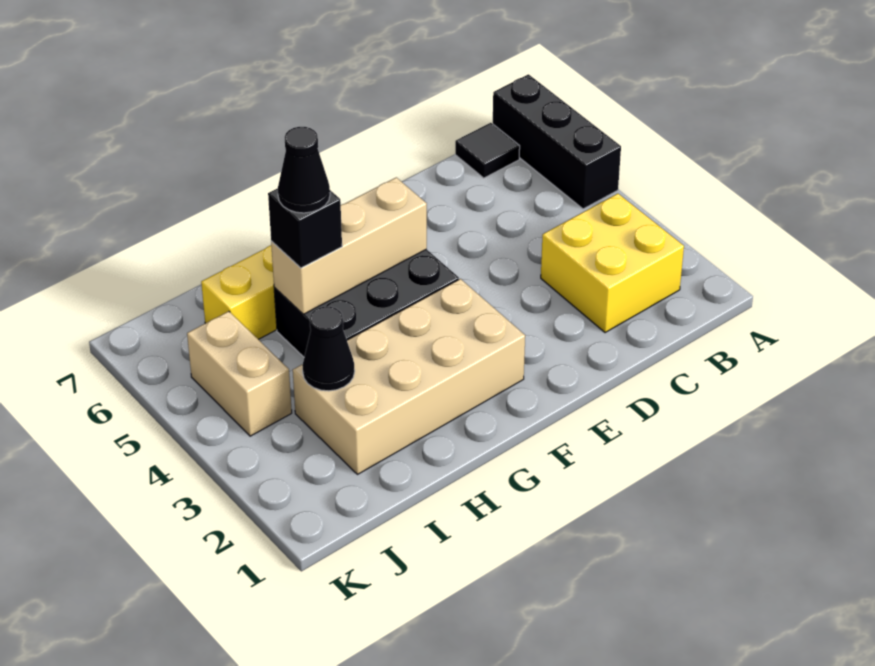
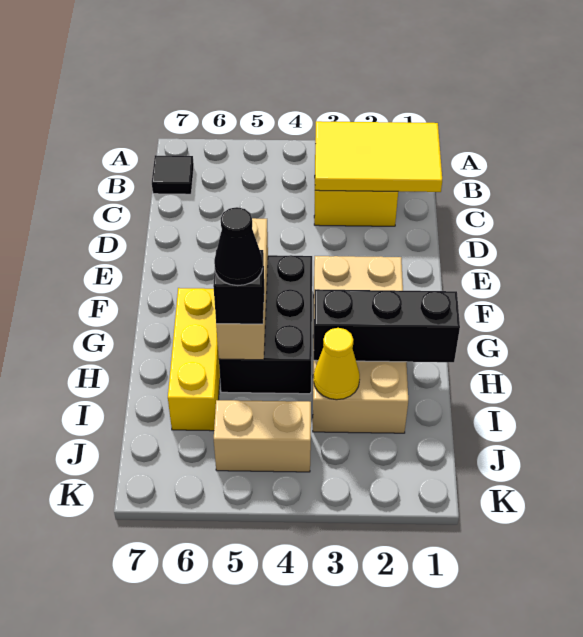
black brick A5:A7 level 1 -> black brick H1:H3 level 2
none -> yellow tile B1:C3 level 2
black cone I3 level 2 -> yellow cone I3 level 2

